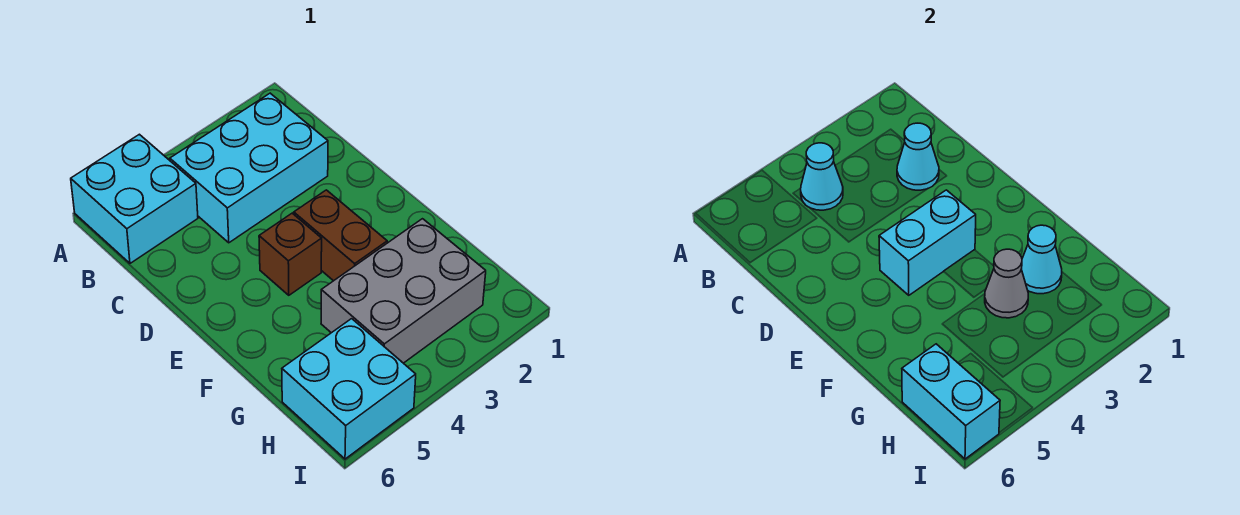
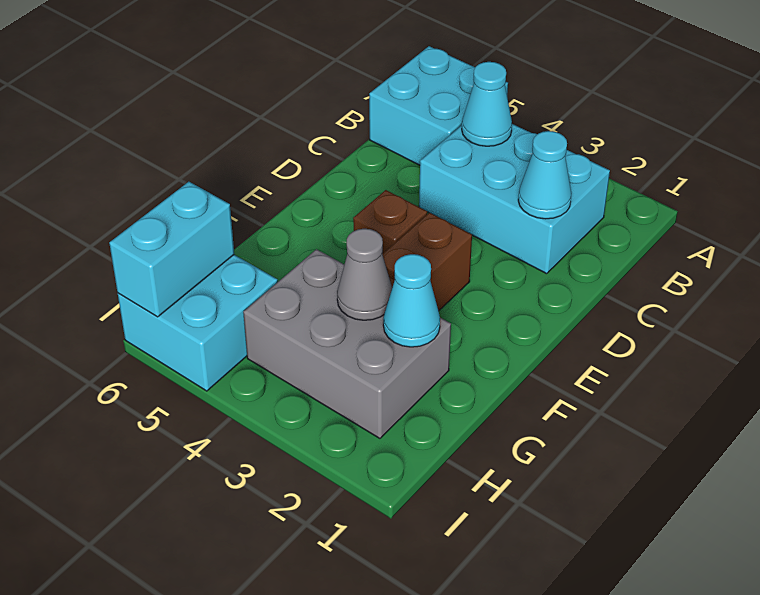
cyan brick E3:E4 level 2 -> none

